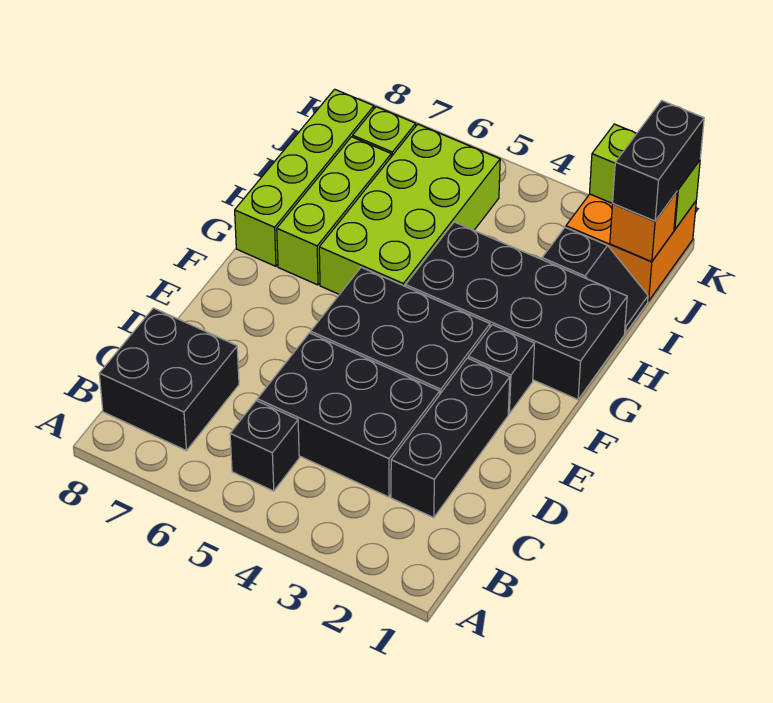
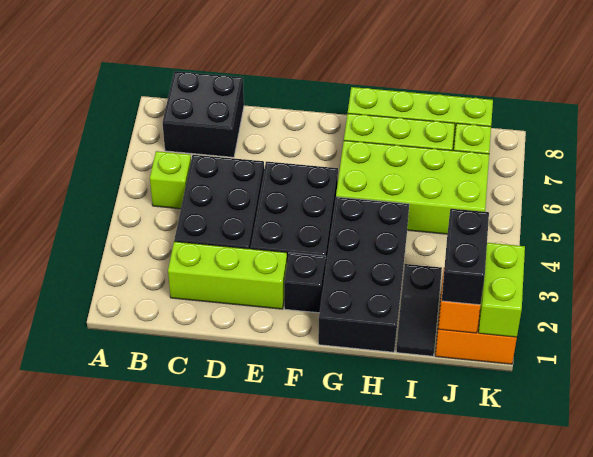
black brick B5 level 1 -> lime brick B5 level 1
black brick C2:E2 level 1 -> lime brick C2:E2 level 1
black brick J1:K1 level 3 -> black brick J1:J2 level 3

